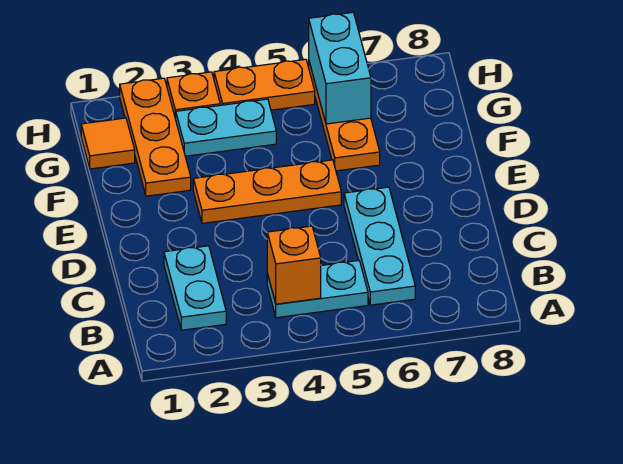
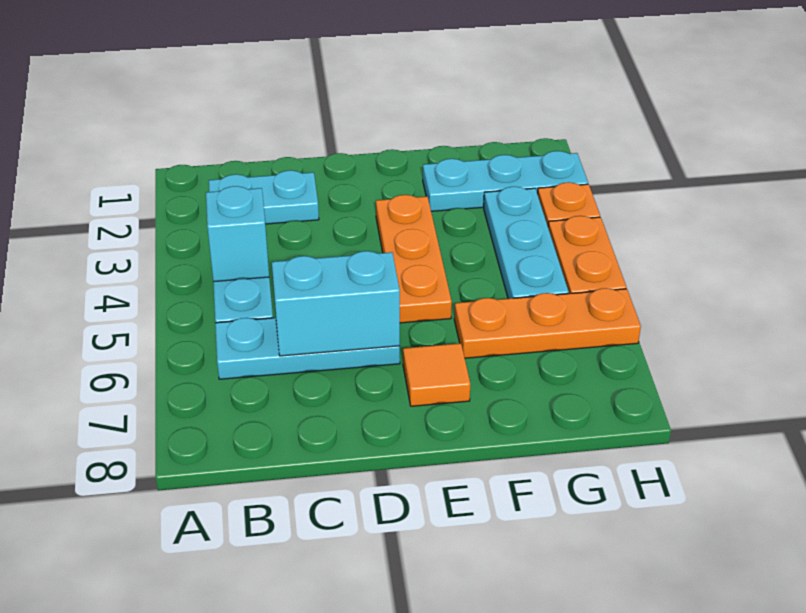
orange brick B4 level 2 -> cyan brick B4 level 2
orange plate F2:H2 level 1 -> cyan plate F2:H2 level 1
orange tile G1 level 1 -> orange tile E7 level 1
cyan plate G3:G4 level 1 -> cyan plate G3:G5 level 1
cyan brick G6:H6 level 2 -> cyan brick C6:D6 level 2

